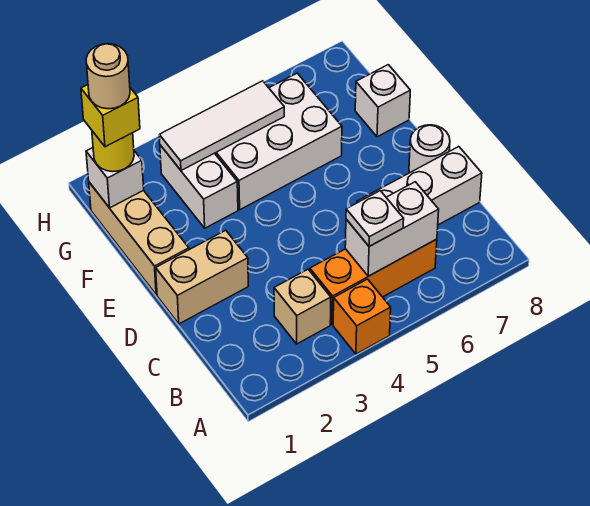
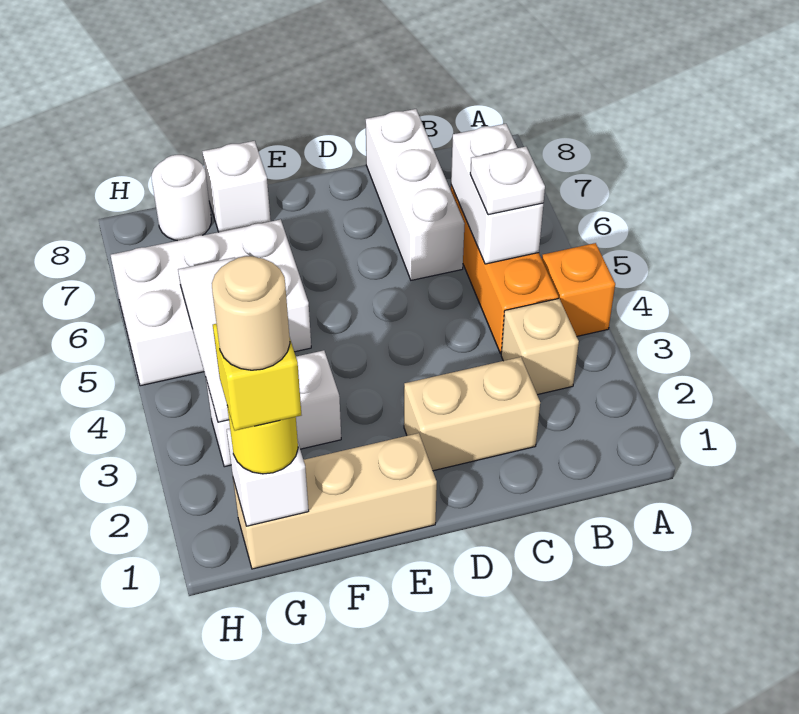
tan brick D1:D2 level 1 -> tan brick C2:D2 level 1
white round brick D8 level 1 -> white round brick G8 level 1
white brick F4:G6 level 1 -> white brick F5:H6 level 1

